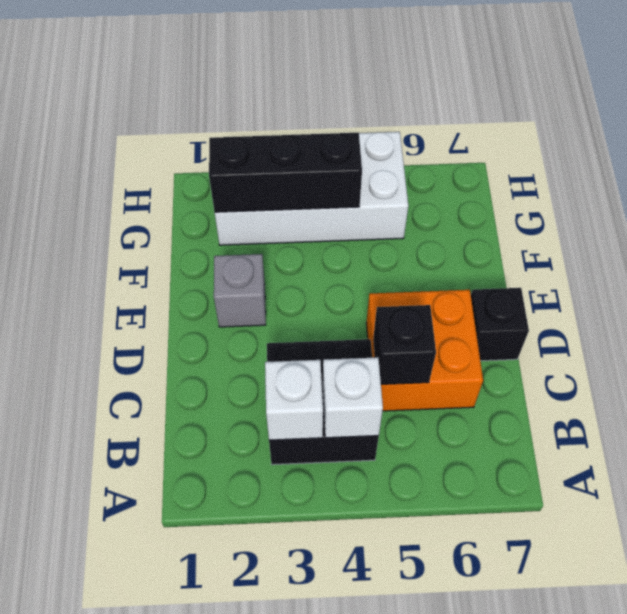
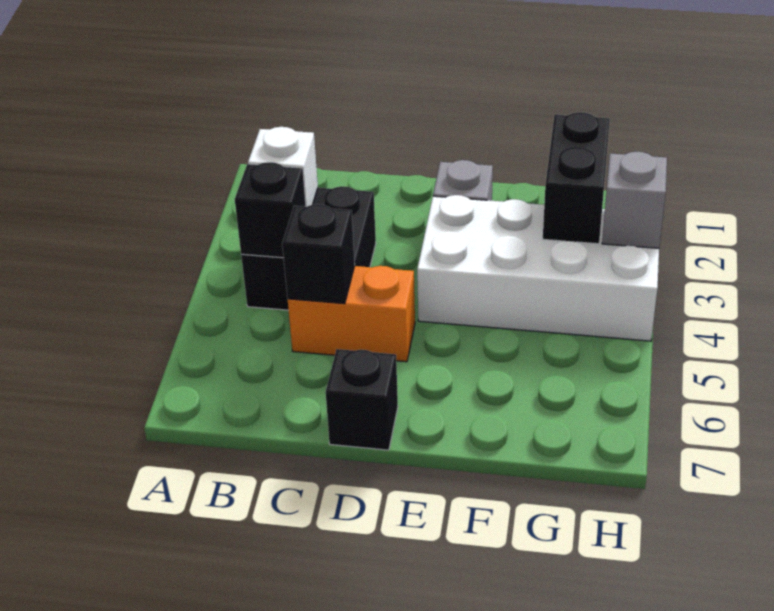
white brick B4 level 2 -> black brick B4 level 2
orange brick C5:D6 level 1 -> orange brick C5:D5 level 1
white brick G2:H5 level 1 -> white brick E3:H4 level 1
black brick G2:G4 level 2 -> black brick G2:G3 level 2
none -> grey brick H3 level 2

